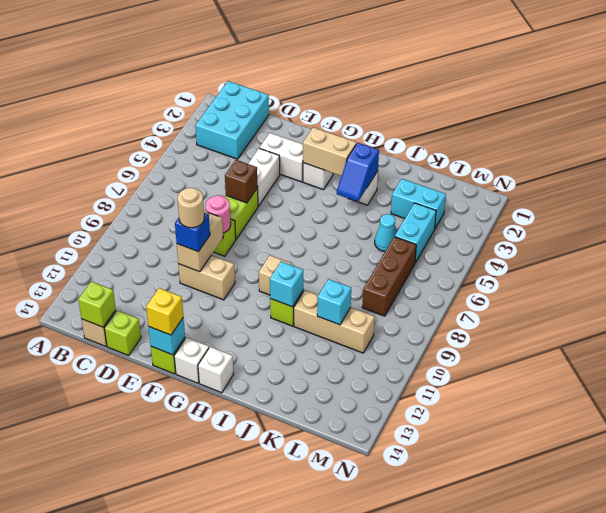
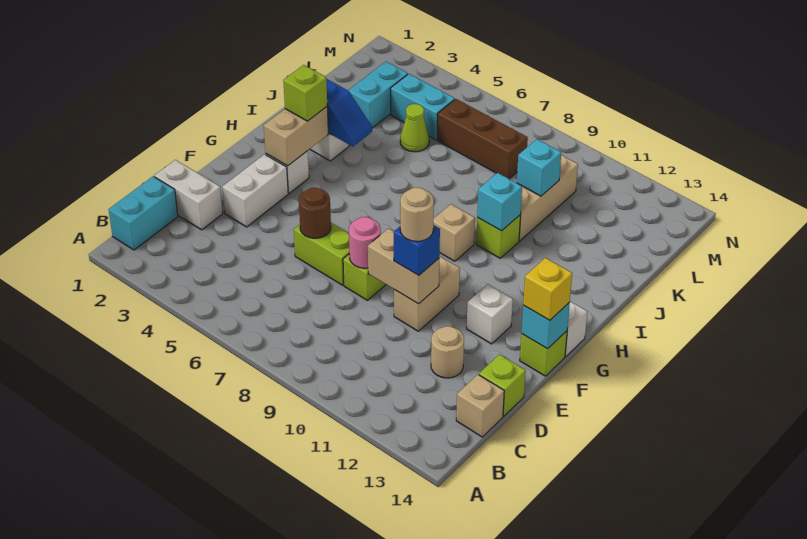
cyan brick B1:C3 level 1 -> cyan brick B1:C1 level 1
lime brick C14 level 2 -> lime brick H3 level 3
none -> tan round brick D12 level 1
white brick E4:E5 level 1 -> white brick D1:D2 level 1
brown brick E6 level 2 -> brown round brick E6 level 2
white brick H14 level 1 -> white brick F12 level 1
cyan cone K5 level 1 -> lime cone K5 level 1

